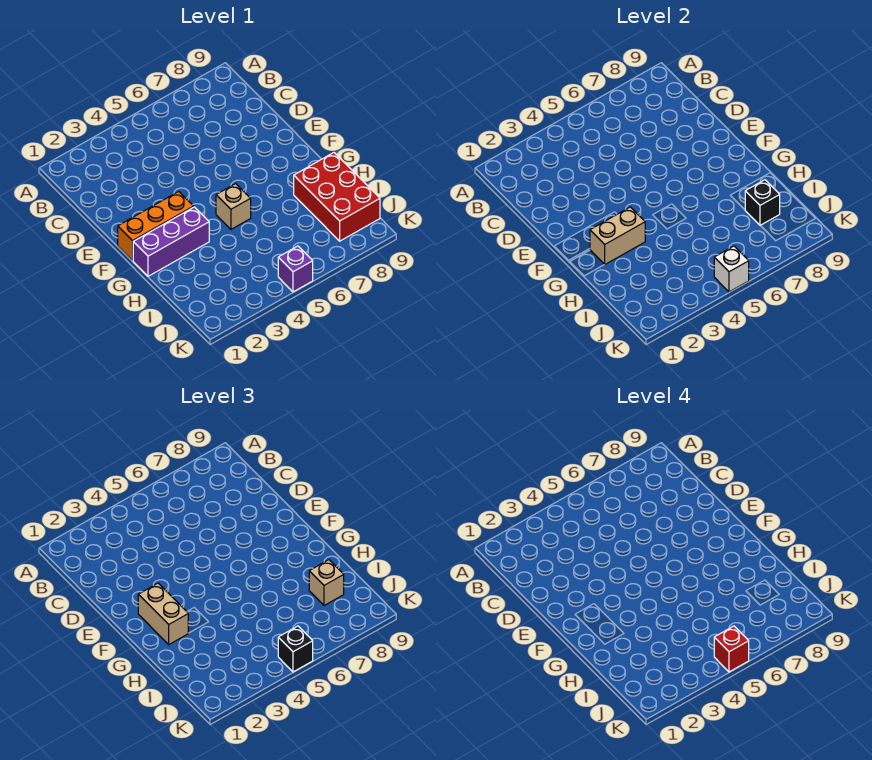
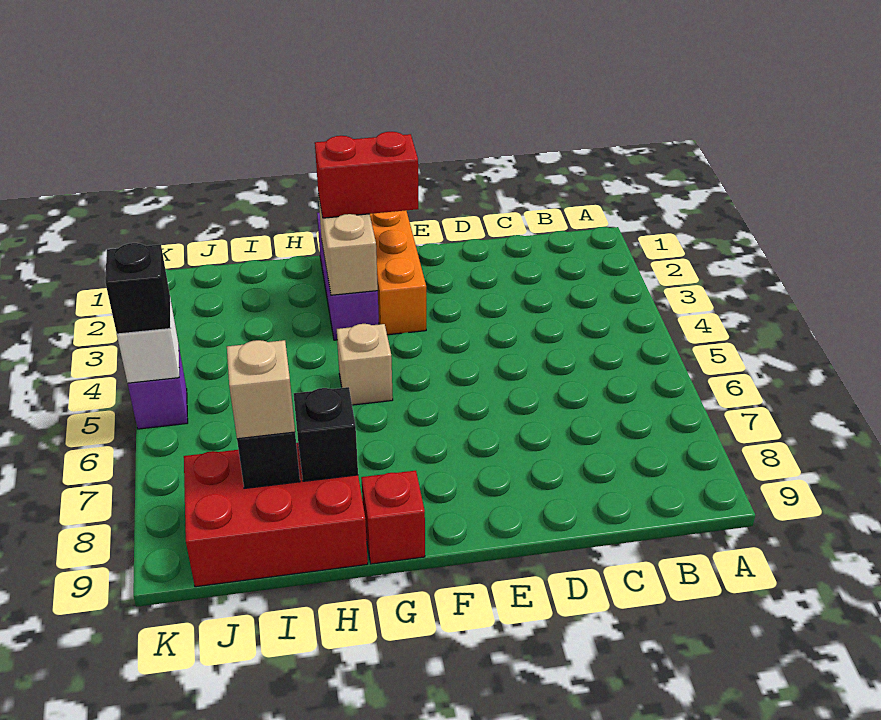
tan brick F2:G2 level 3 -> red brick F2:G2 level 3
none -> black brick H8 level 2
red brick K5 level 4 -> red brick G9 level 1

